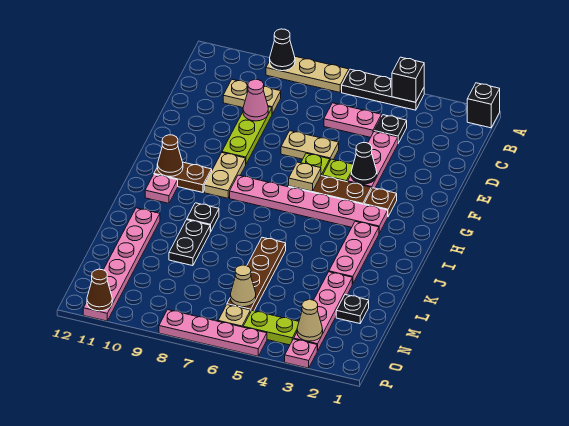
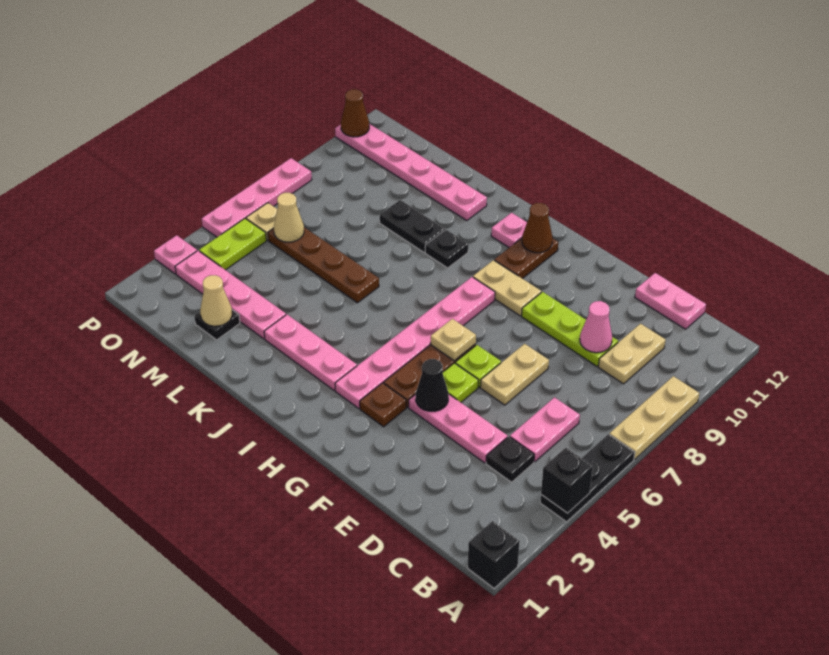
black cone A9 level 2 -> none
none -> pink plate C12:D12 level 1
tan cone O3 level 2 -> tan cone M2 level 2

